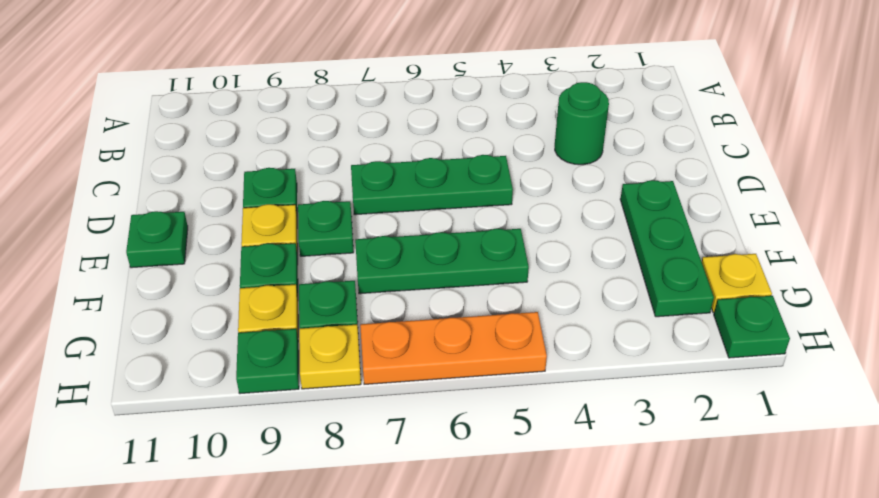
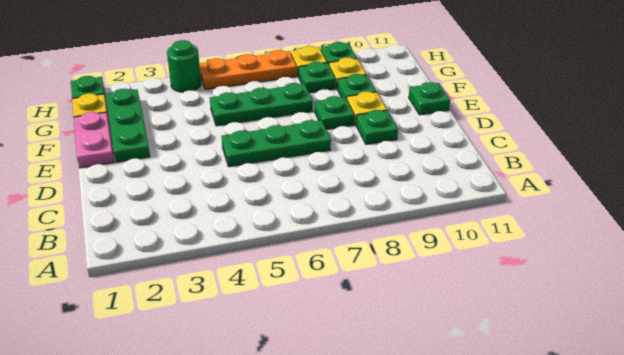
green round brick C3 level 1 -> green round brick H4 level 1
none -> pink plate E1:F1 level 1

